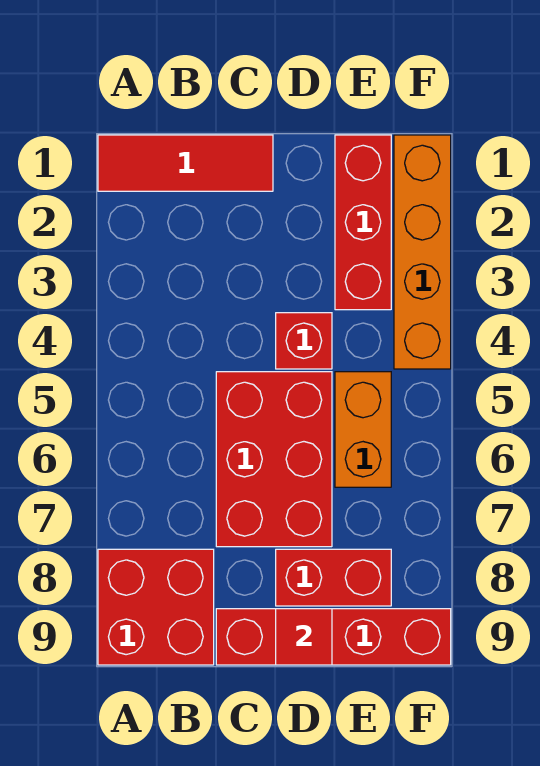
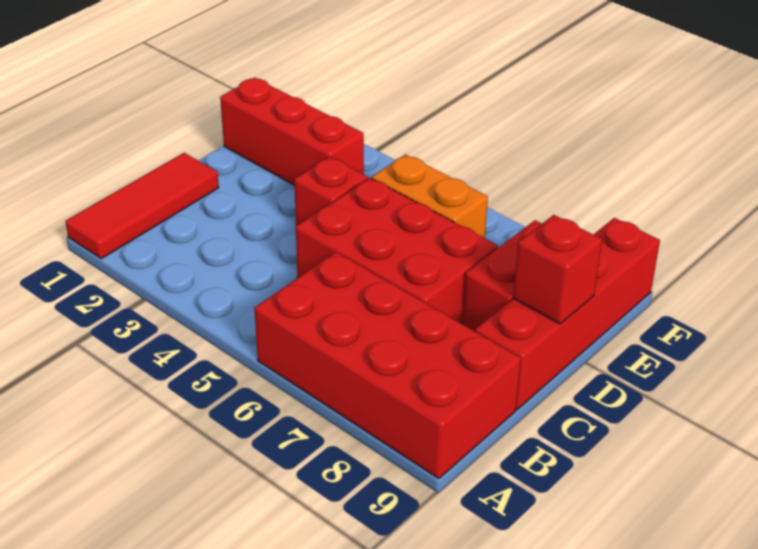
red brick A8:B9 level 1 -> red brick A6:B9 level 1
red tile D9 level 2 -> red brick D9 level 2
orange brick F1:F4 level 1 -> none

